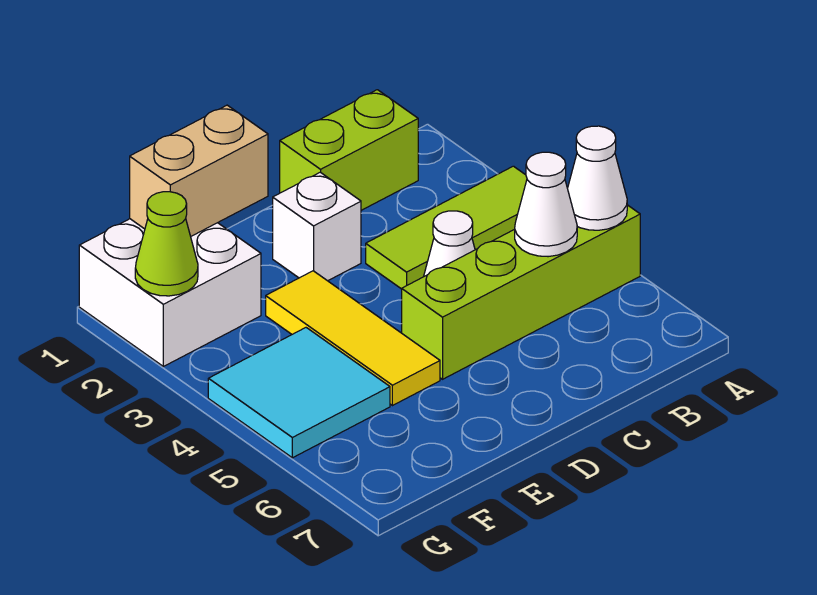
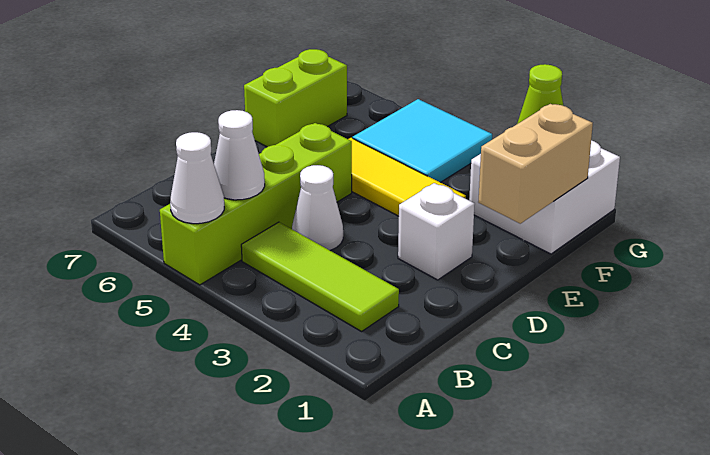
lime tile A3:C3 level 1 -> lime tile B2:B4 level 1
lime brick B1:C1 level 1 -> lime brick E7:F7 level 1

